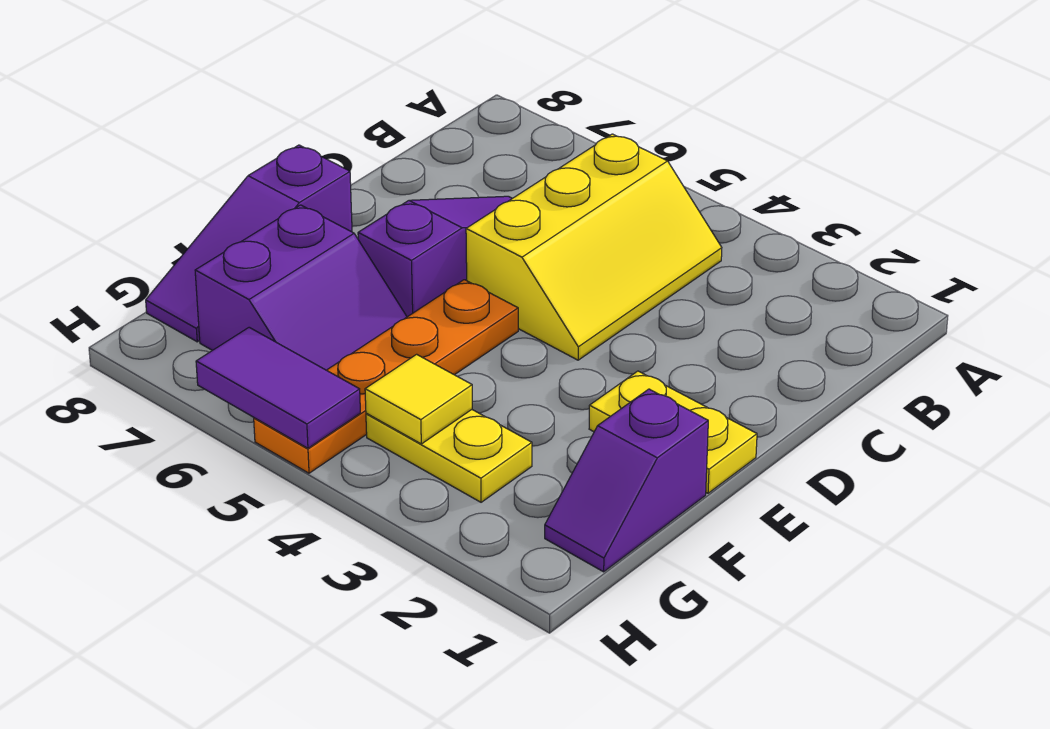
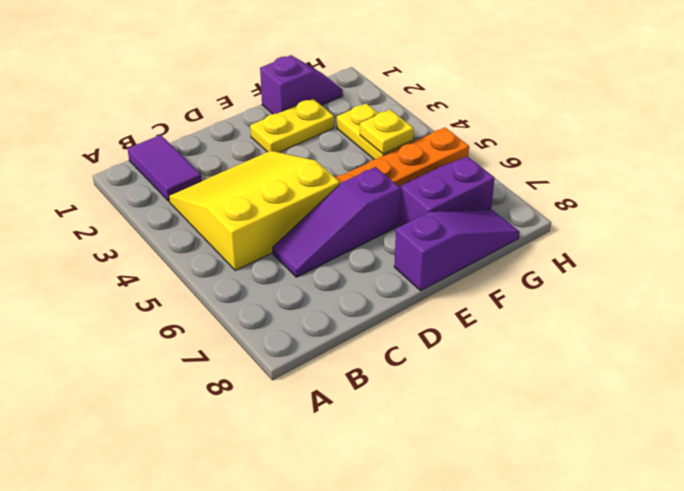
yellow slope B4:D5 level 1 top 5 -> yellow slope B3:D5 level 1 top 5
yellow plate E1:E2 level 1 -> yellow plate E2:F2 level 1
yellow tile G4 level 2 -> yellow plate G4 level 2
purple tile H5:H6 level 2 -> purple tile B1:B2 level 1

